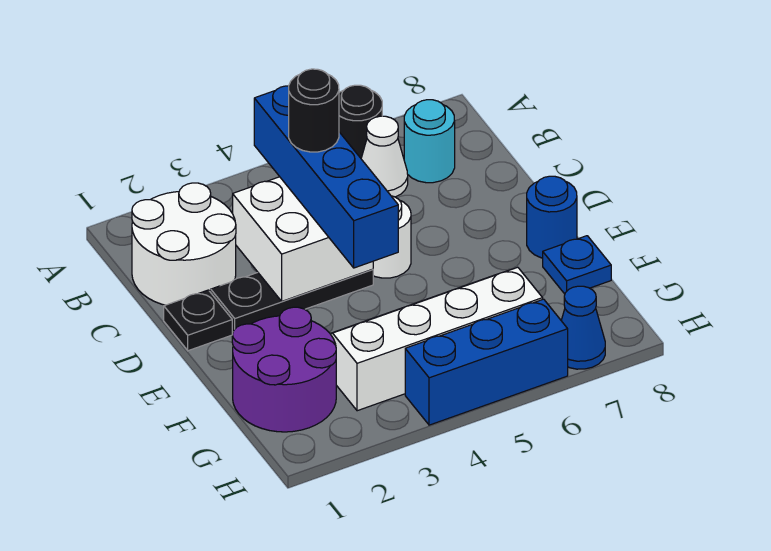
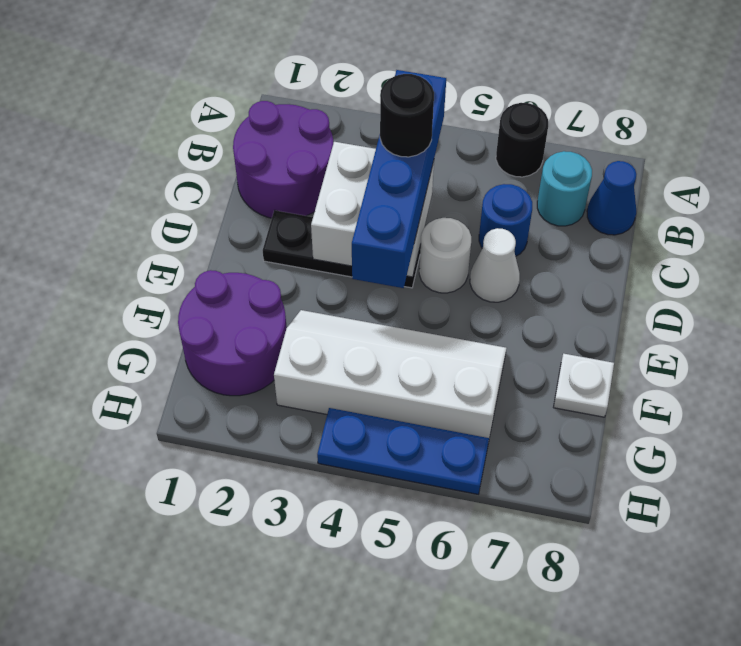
white round brick B1:C2 level 1 -> purple round brick B1:C2 level 1
white cone B6 level 1 -> white cone D6 level 1
black plate D1 level 1 -> none
blue round brick E8 level 1 -> blue round brick C6 level 1
blue plate F8 level 1 -> white plate F8 level 1
blue brick H4:H6 level 1 -> blue plate H4:H6 level 1
blue cone H7 level 1 -> blue cone B8 level 1

